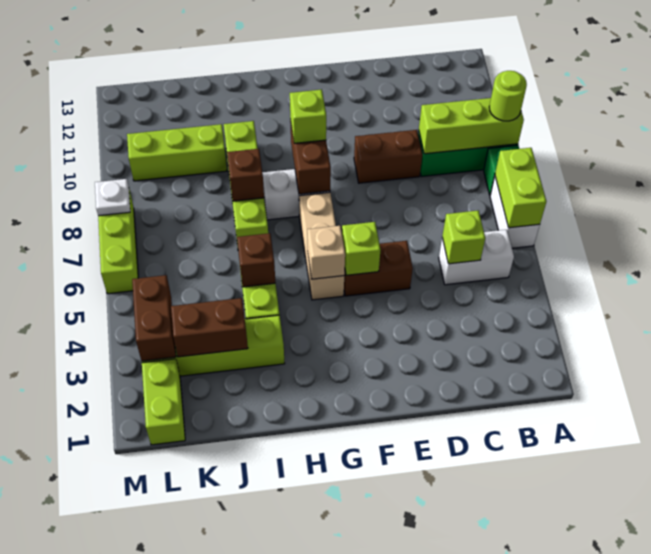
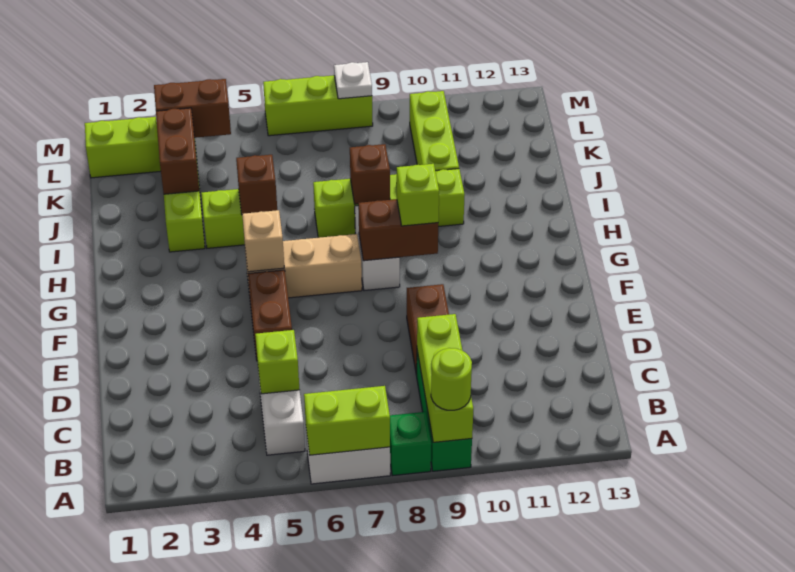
lime brick F5 level 2 -> none

